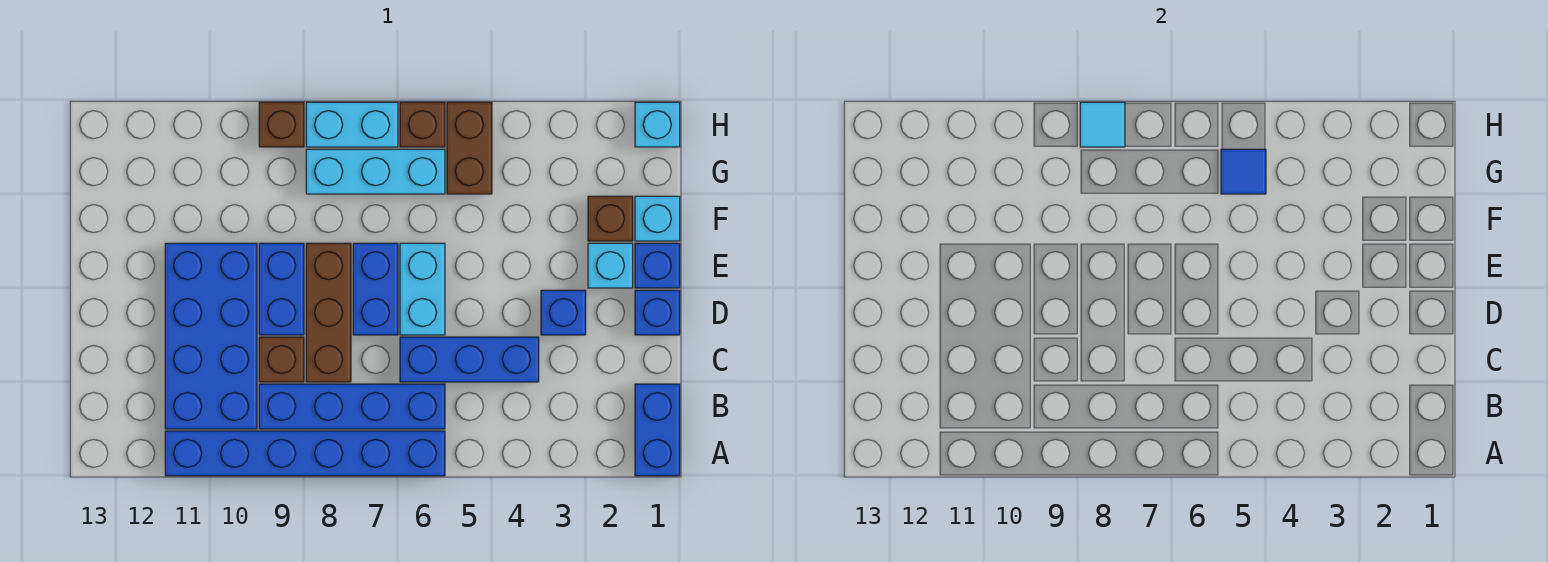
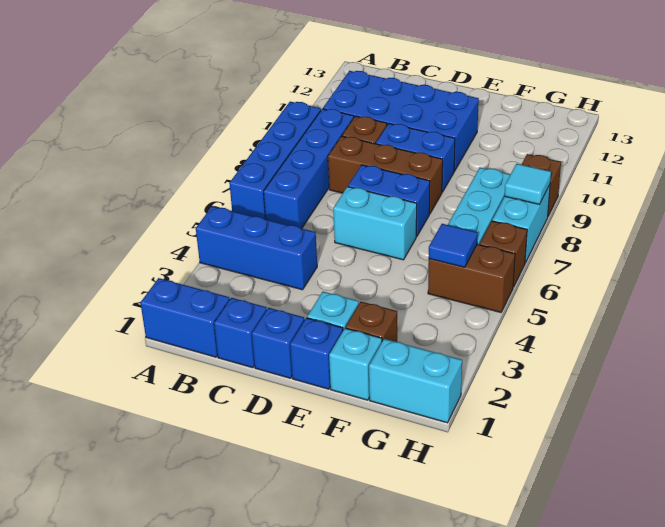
blue brick A6:A11 level 1 -> blue brick A6:A9 level 1
blue brick C4:C6 level 1 -> blue brick A4:C4 level 1
blue brick D3 level 1 -> blue brick C1 level 1
cyan brick H1 level 1 -> cyan brick G1:H1 level 1

